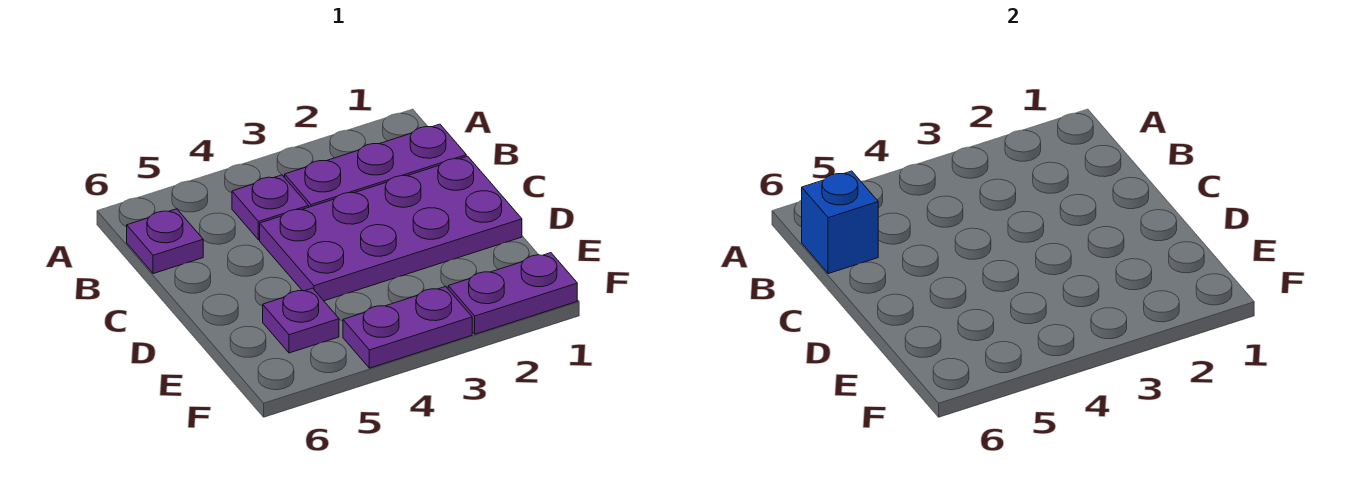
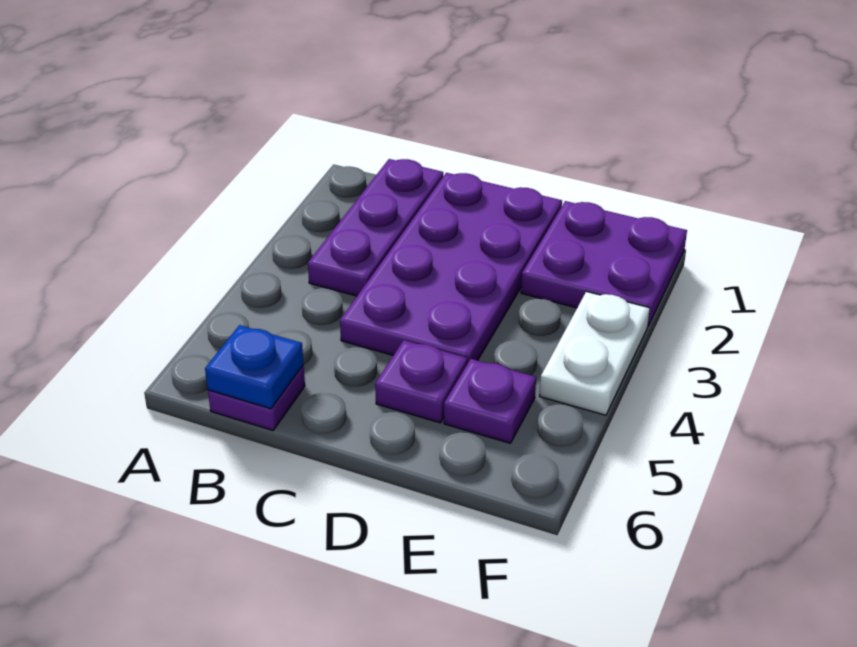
purple plate B4 level 1 -> purple plate D5 level 1
blue brick B6 level 2 -> blue plate B6 level 2
purple plate F1:F2 level 1 -> purple plate E1:F2 level 1
purple plate F3:F4 level 1 -> white plate F3:F4 level 1

